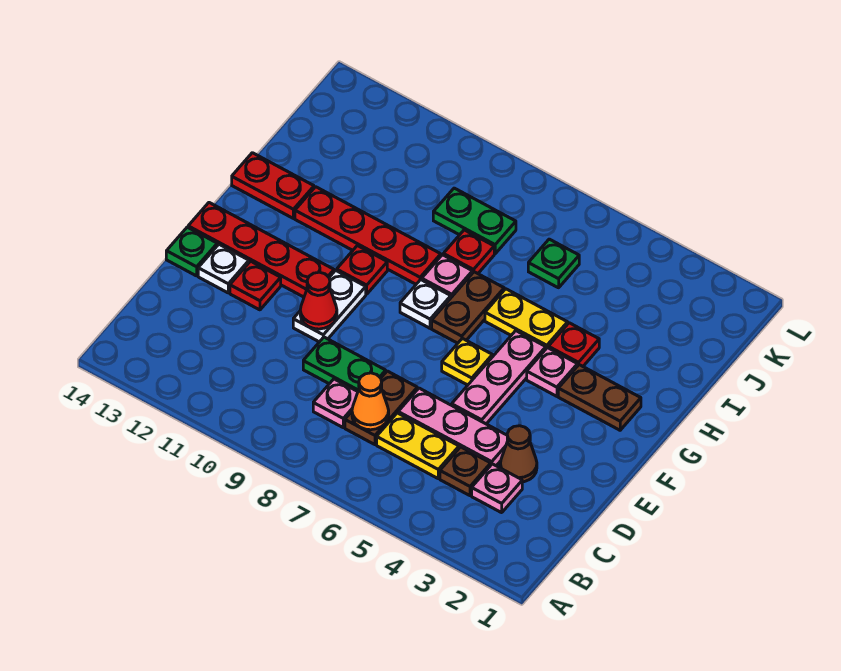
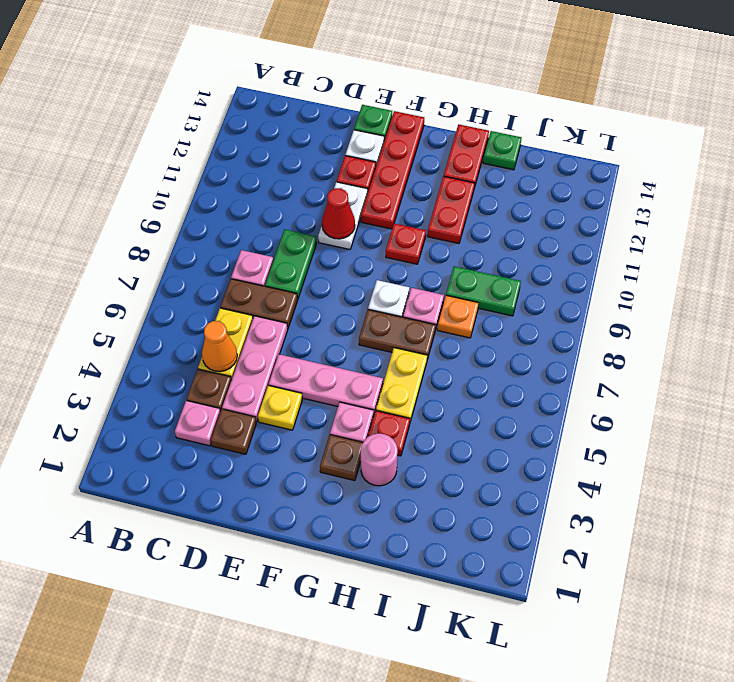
orange cone C7 level 2 -> orange cone C5 level 2
brown cone D3 level 1 -> brown plate D3 level 1
white plate E10:F10 level 1 -> white plate E10:E11 level 1
yellow plate F6 level 1 -> yellow plate E4 level 1
brown plate G2:G3 level 1 -> brown plate G3 level 1
none -> pink round brick H3 level 1
red plate H9:H12 level 1 -> red plate H11:H12 level 1
red plate I8 level 1 -> orange plate I8 level 1
green plate J6 level 1 -> green plate I14 level 1
green plate J8:J9 level 1 -> green plate I9:J9 level 1

